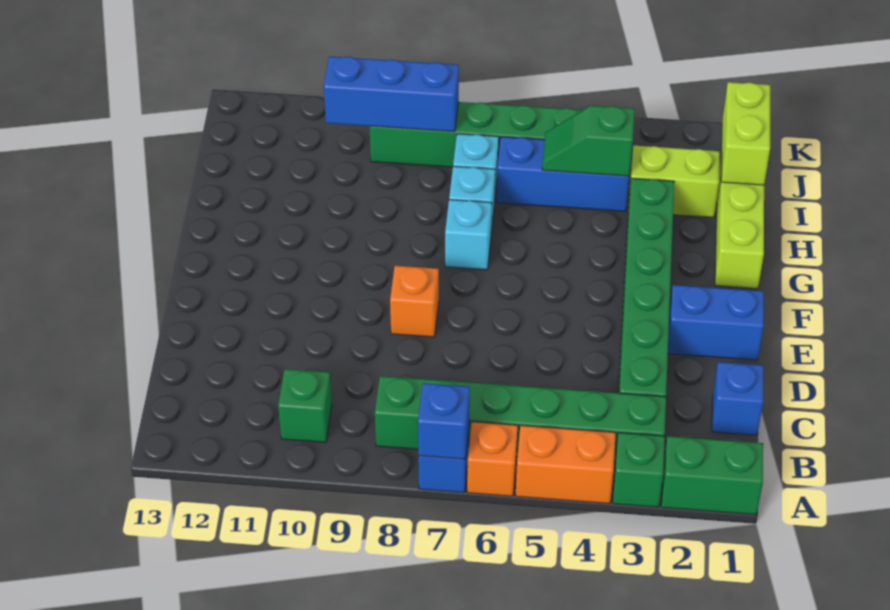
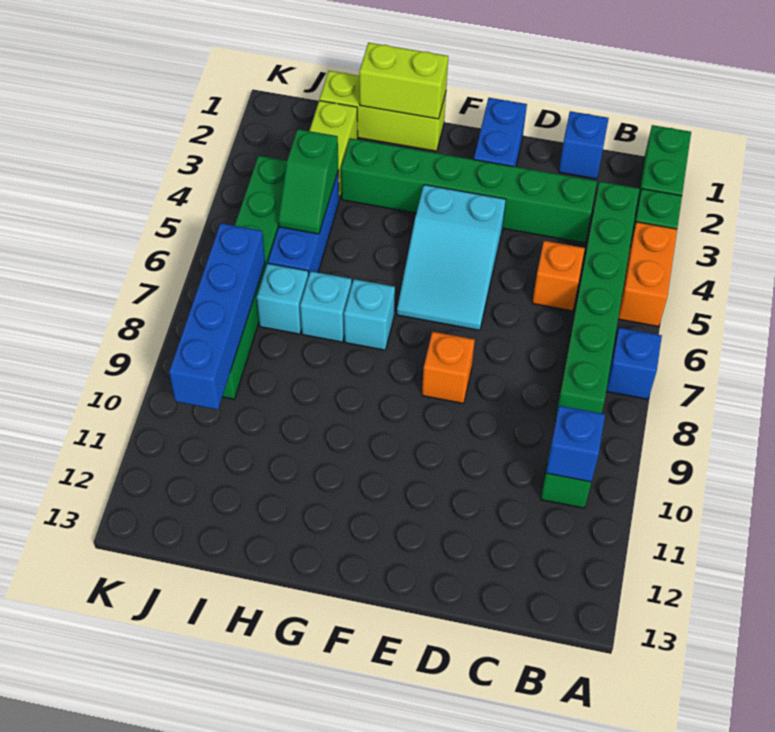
orange brick A6 level 1 -> orange brick C5 level 1
blue brick A7 level 2 -> blue brick B10 level 2
none -> cyan slope E4:F6 level 1 top 4
lime brick I1:J1 level 2 -> lime brick G1:H1 level 2
blue brick J8:J10 level 2 -> blue brick J7:J10 level 2

